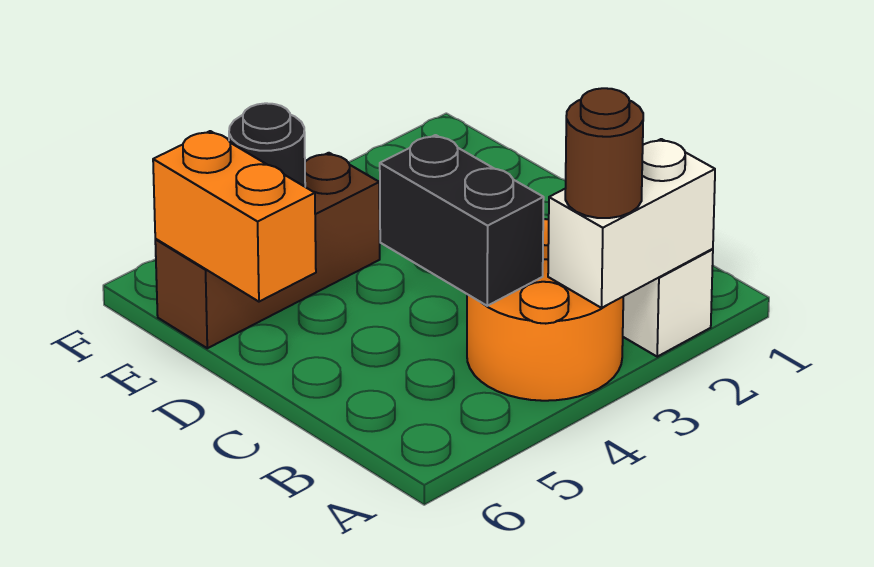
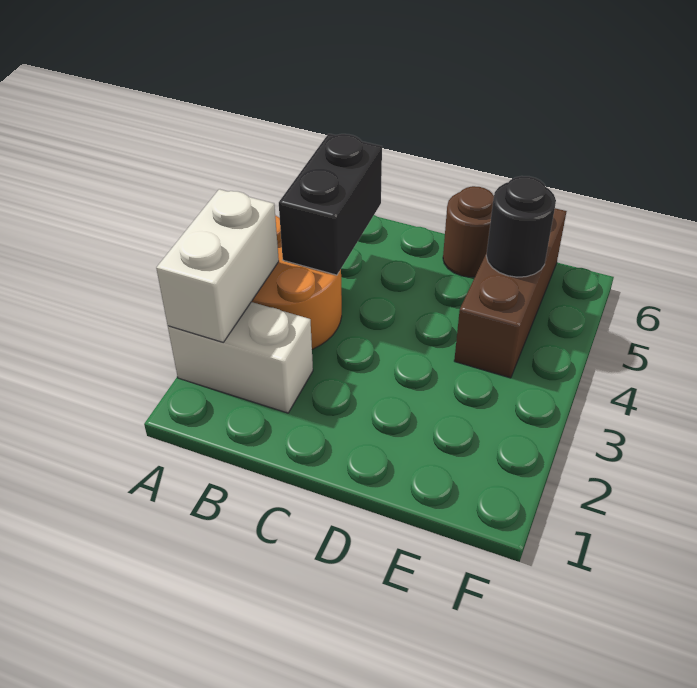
brown round brick A3 level 3 -> brown round brick D6 level 1
black brick B4:C4 level 2 -> black brick B4:B5 level 2
orange brick D6:E6 level 2 -> none

